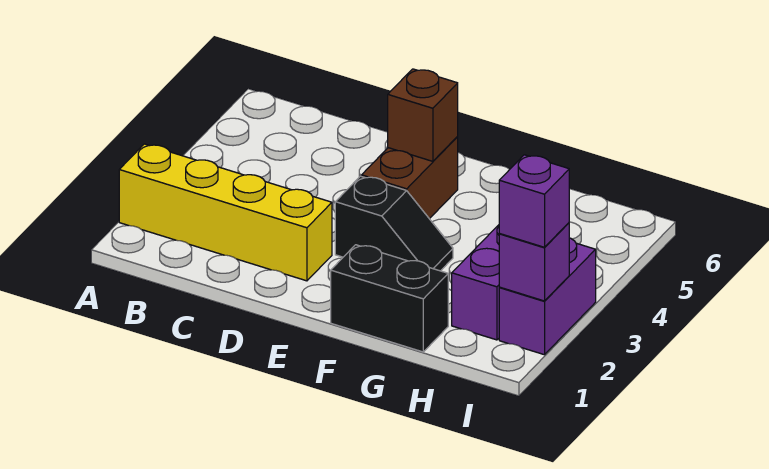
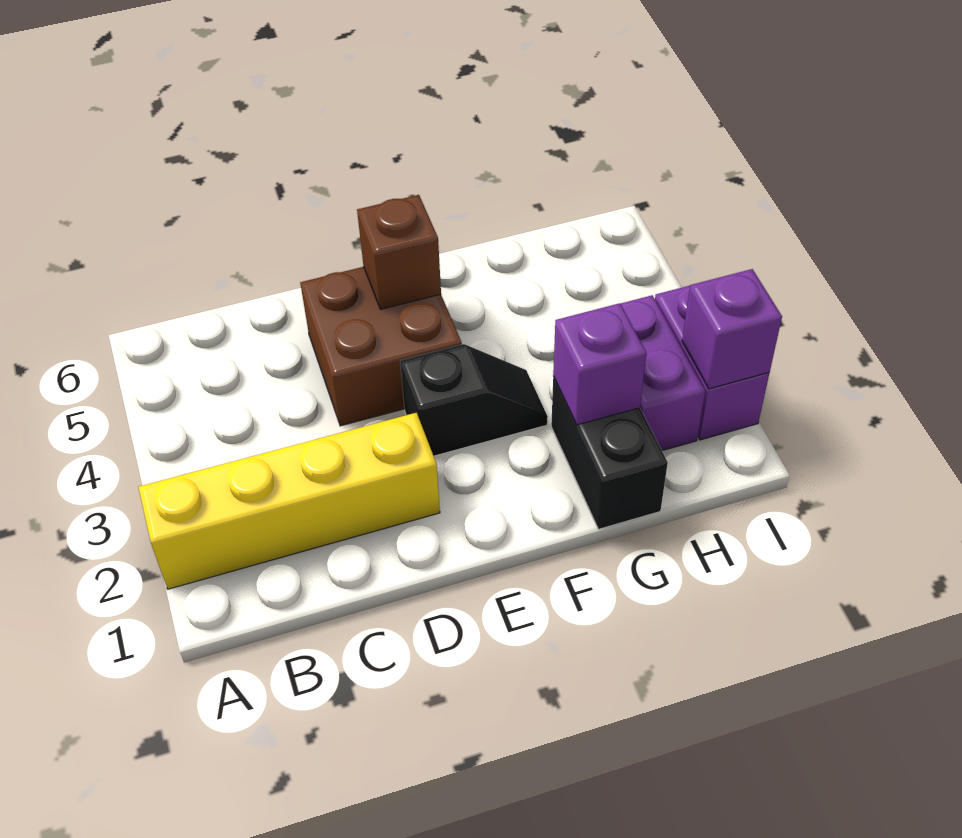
brown brick E4:E5 level 1 -> brown brick D4:E5 level 1
black brick F1:G1 level 1 -> black brick G1:G2 level 1
purple brick I2 level 3 -> purple brick G2 level 2

